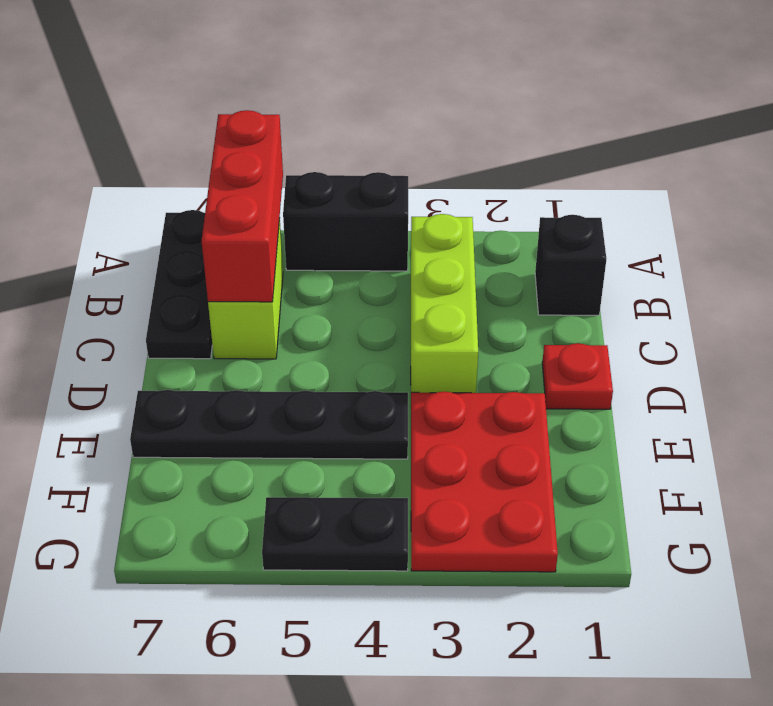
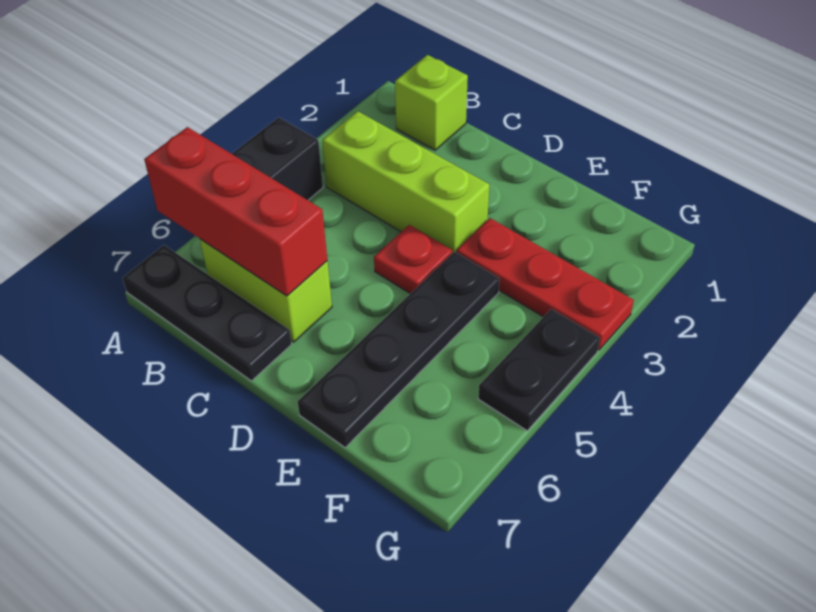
black brick B1 level 1 -> lime brick B1 level 1
red plate D1 level 1 -> red plate D4 level 1
red plate E2:G3 level 1 -> red plate E3:G3 level 1

